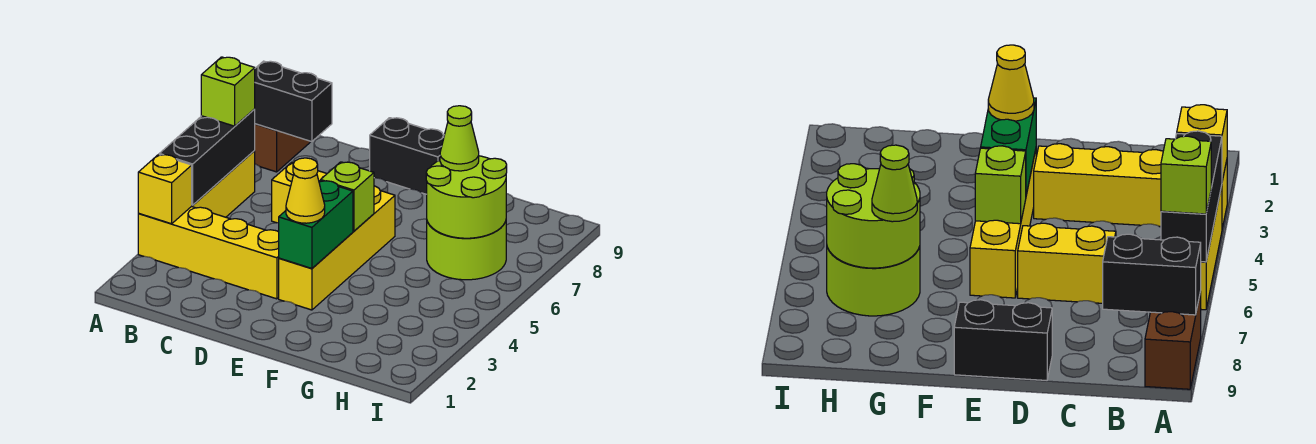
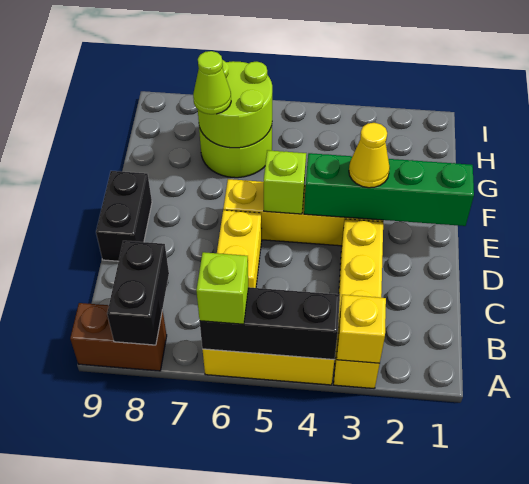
green brick E3:E4 level 2 -> green brick E1:E4 level 2

